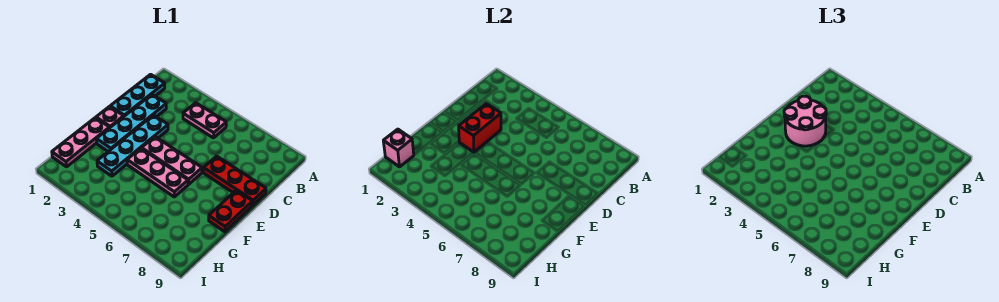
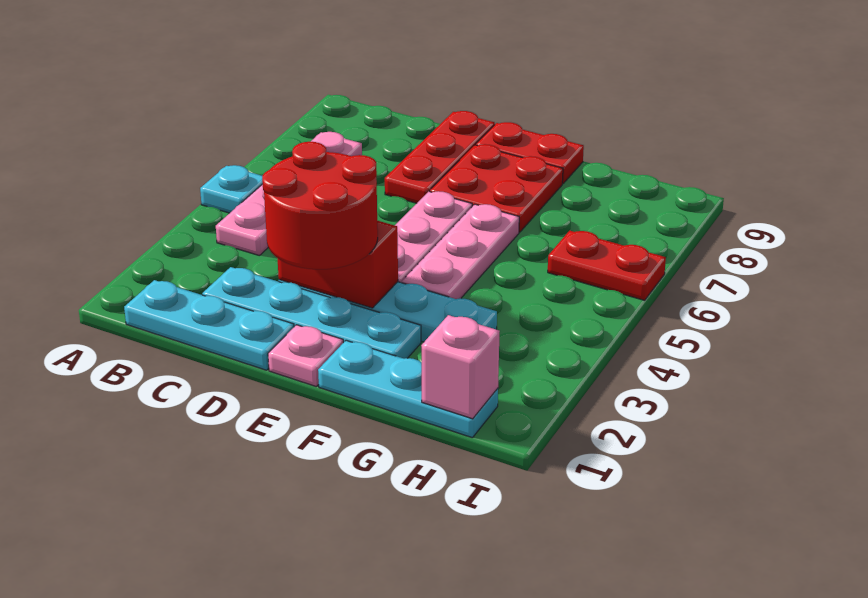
none -> cyan plate A5 level 1
pink plate B4:B5 level 1 -> pink plate B4:B7 level 1
pink round brick D2:E3 level 3 -> red round brick D2:E3 level 3
none -> red plate E7:F8 level 1
pink plate F1:H1 level 1 -> cyan plate F1:H1 level 1
none -> red plate H6:I6 level 1

